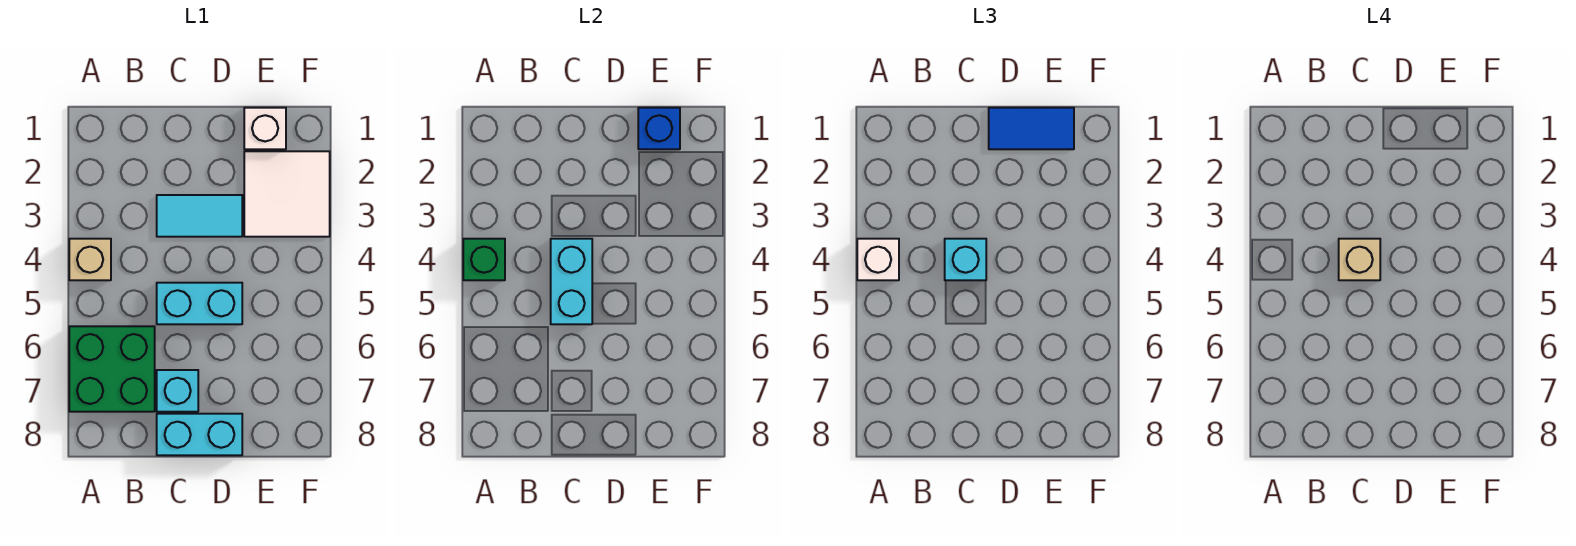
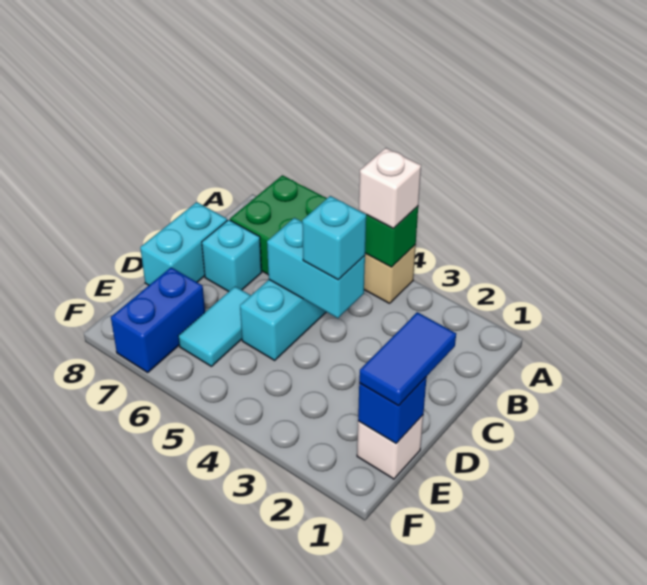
cyan tile C3:D3 level 1 -> cyan tile D6:E6 level 1
tan brick C4 level 4 -> none
white tile E2:F3 level 1 -> none
none -> blue brick E7:F7 level 1

